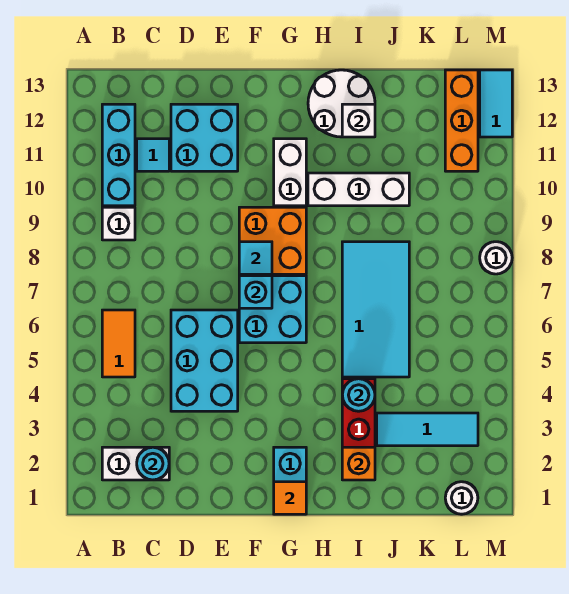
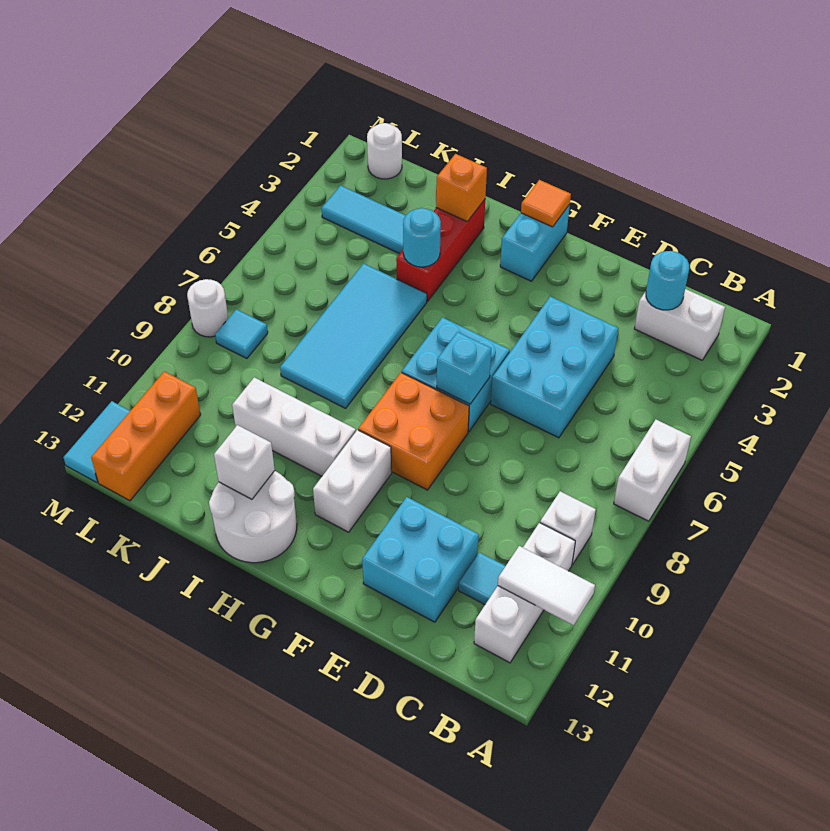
none -> white brick A6:A7 level 1
none -> white tile A11:B11 level 2
orange tile B5:B6 level 1 -> none
cyan brick B10:B12 level 1 -> white brick B10:B12 level 1
cyan tile F8 level 2 -> cyan tile L8 level 1

